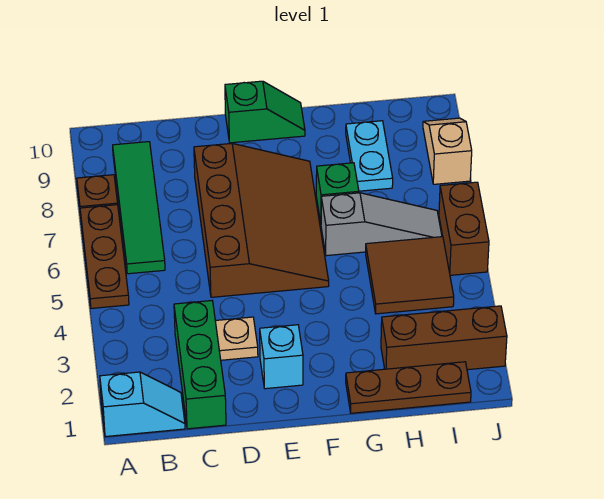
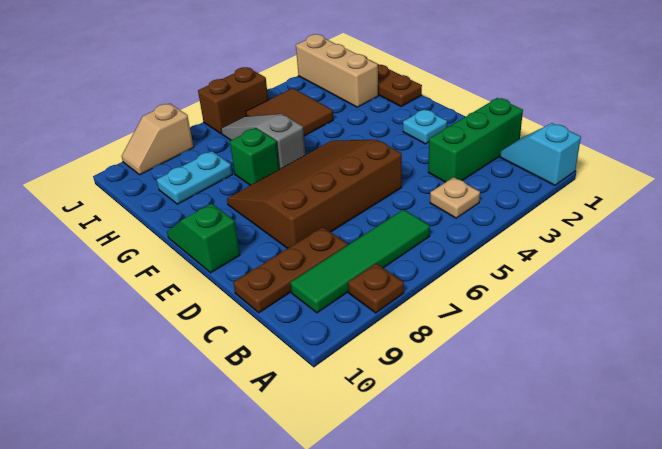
brown plate A5:A7 level 1 -> brown plate C8:C10 level 1
tan plate D3 level 1 -> tan plate B4 level 1
cyan brick E2 level 1 -> cyan plate E2 level 1
brown brick H2:J2 level 1 -> tan brick H2:J2 level 1

